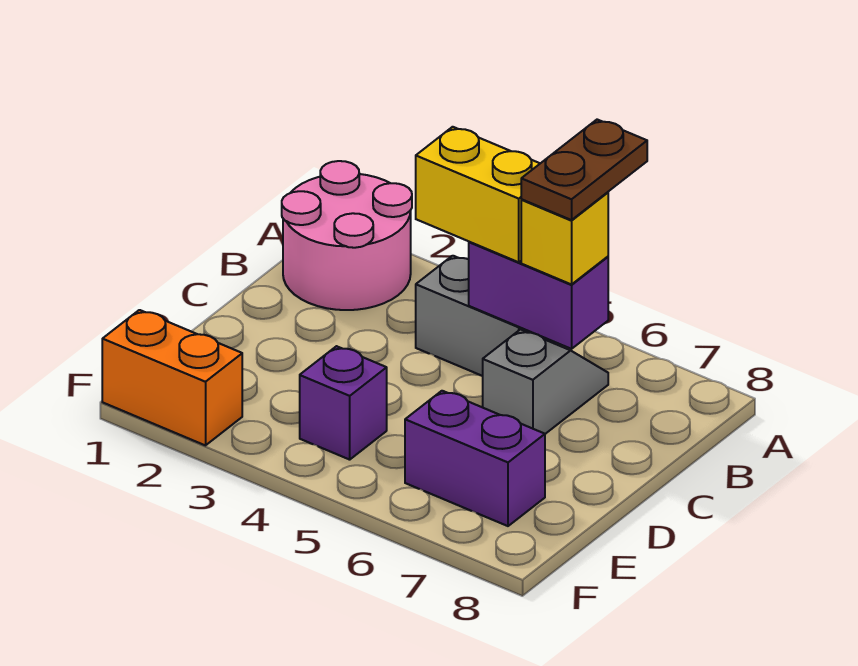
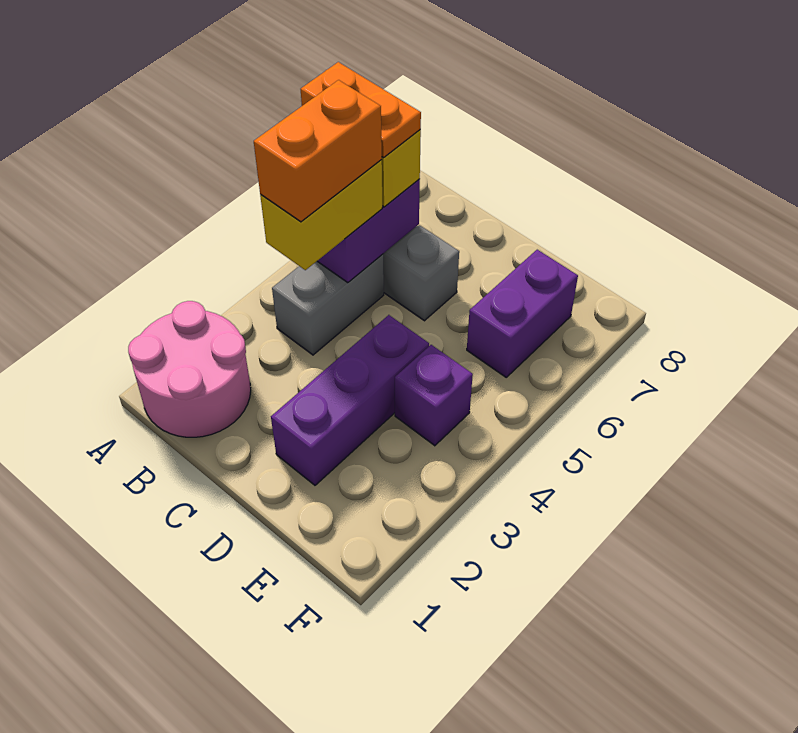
brown plate A6:B6 level 4 -> orange plate A6:B6 level 4
none -> purple brick D2:D4 level 1
orange brick F1:F2 level 1 -> orange brick B4:B5 level 4

